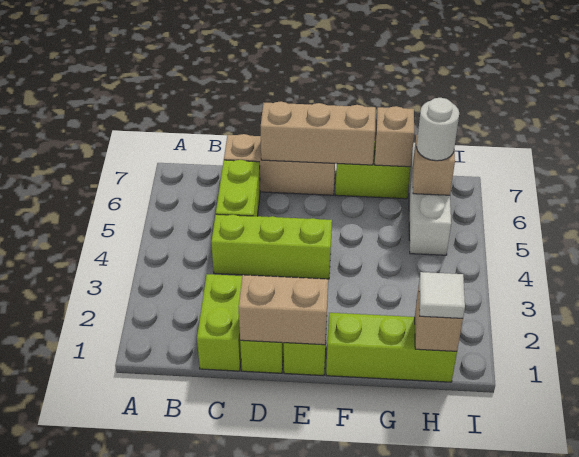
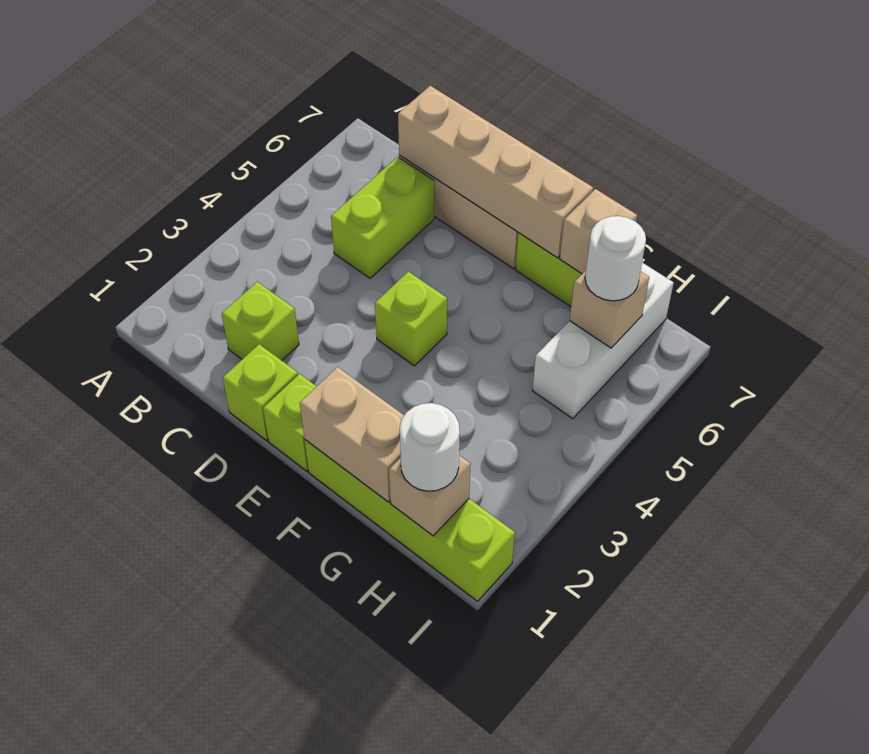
lime brick C1:C2 level 1 -> lime brick C2 level 1
lime brick C4:E4 level 1 -> lime brick E4 level 1
tan brick D1:E1 level 2 -> tan brick F1:G1 level 2
tan brick D7:F7 level 2 -> tan brick C7:F7 level 2
lime brick F1:H1 level 1 -> lime brick F1:I1 level 1
white tile H1 level 3 -> white round brick H1 level 3

